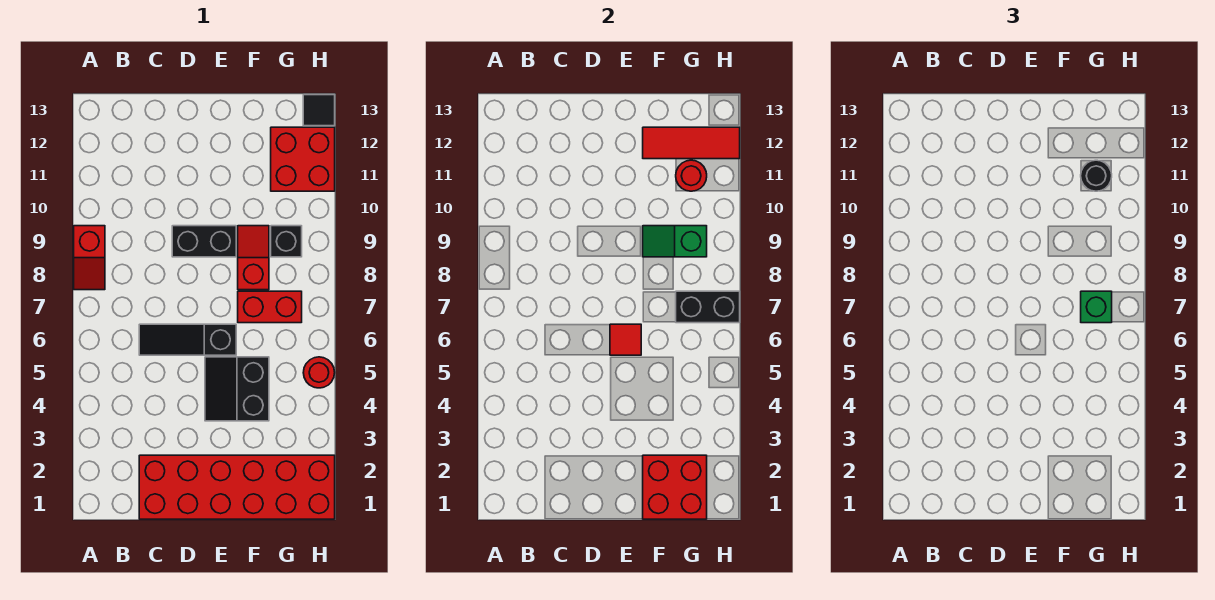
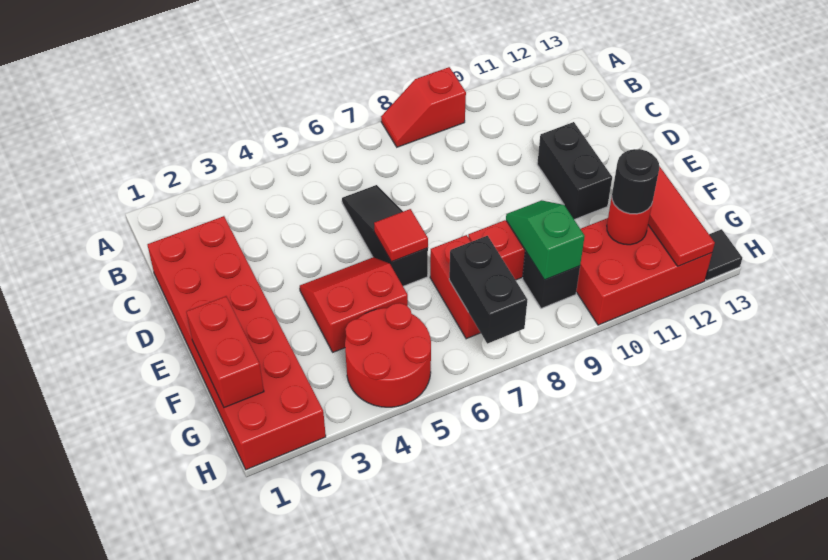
black brick D9:E9 level 1 -> black brick D11:E11 level 1
black slope E4:F5 level 1 top F -> red slope E4:F5 level 1 top F
red brick F1:G2 level 2 -> red brick F1:G1 level 2
green brick G7 level 3 -> none
red brick G11:H12 level 1 -> red brick G10:H12 level 1
red round brick H5 level 1 -> red round brick G4:H5 level 1

